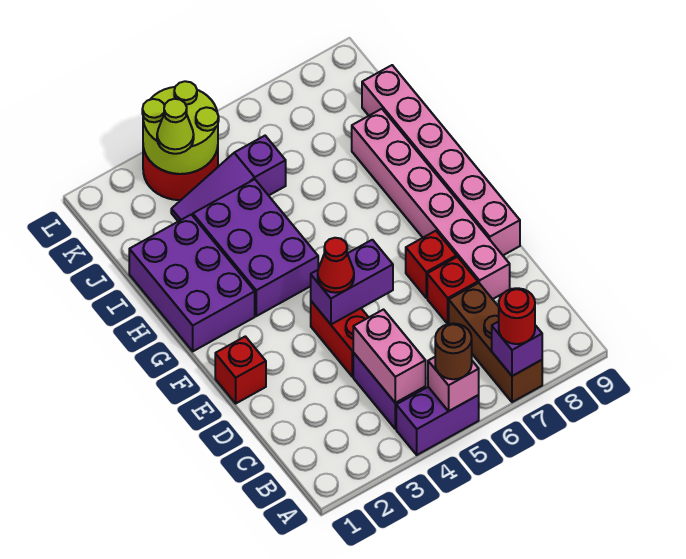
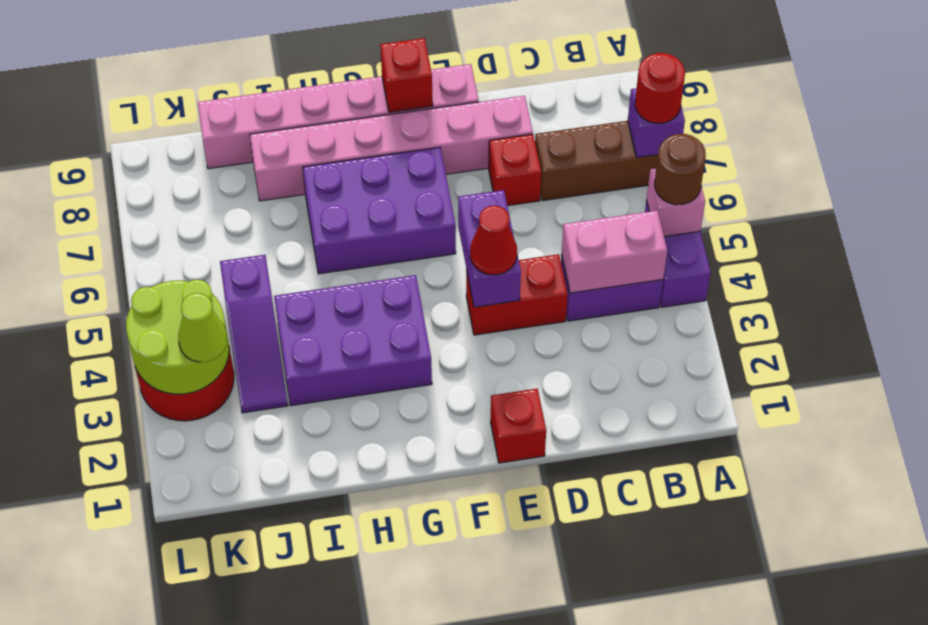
red brick E7 level 1 -> red brick F9 level 2
purple brick G1:I2 level 1 -> purple brick F6:H7 level 1

